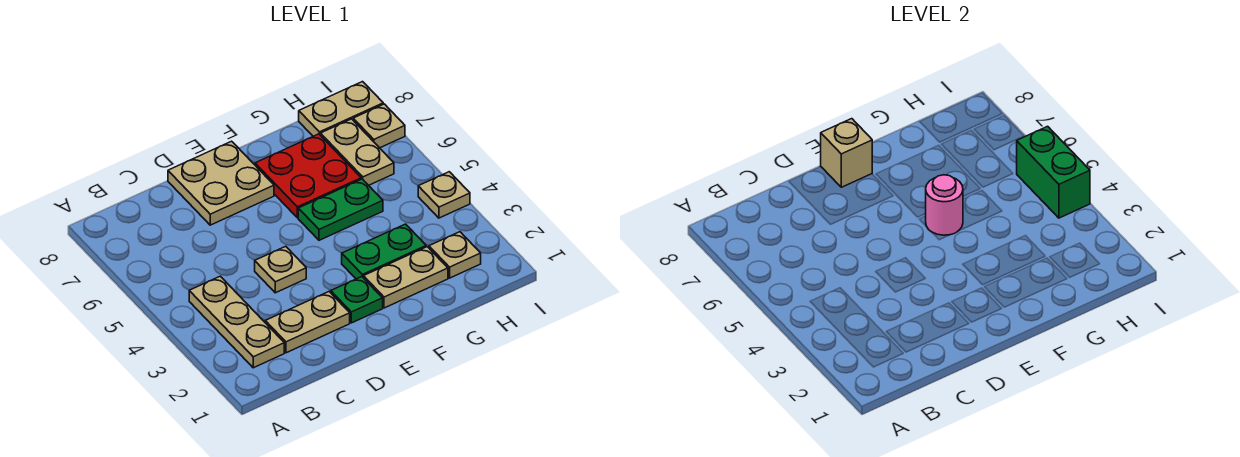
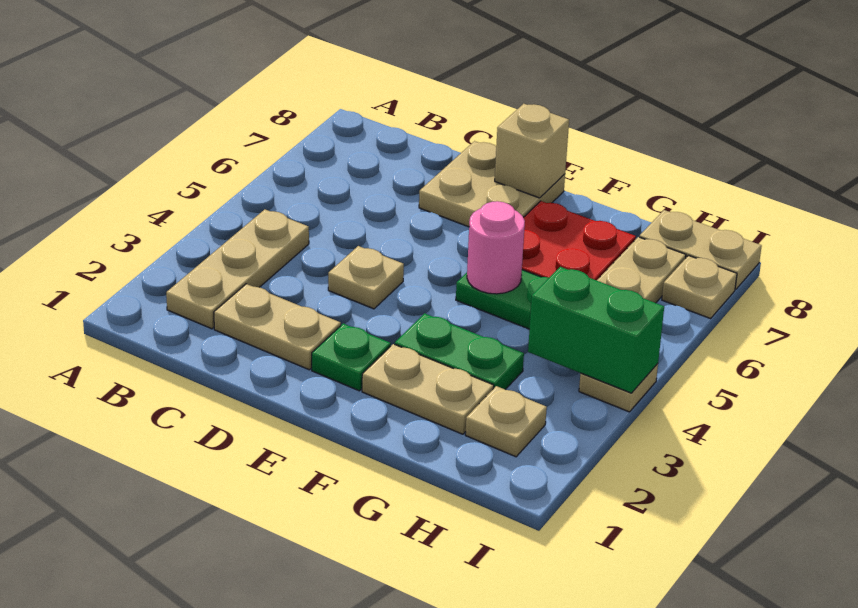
green brick I4:I5 level 2 -> green brick H4:I4 level 2

